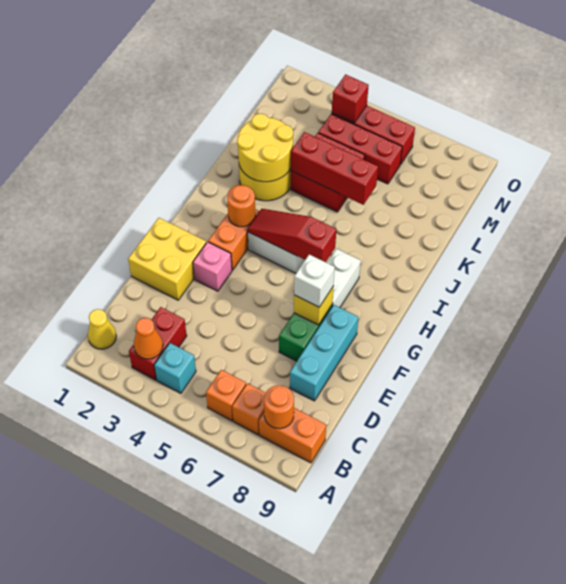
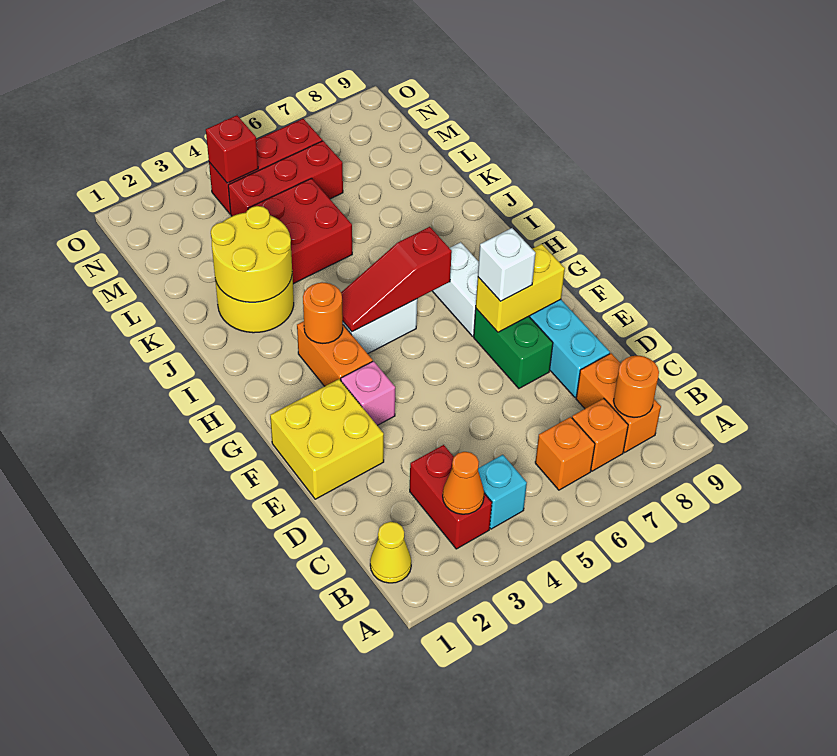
orange brick B8:B9 level 1 -> orange brick B8:C8 level 1
yellow brick F7 level 2 -> yellow brick F7:F8 level 2
red brick K4:K6 level 2 -> none

